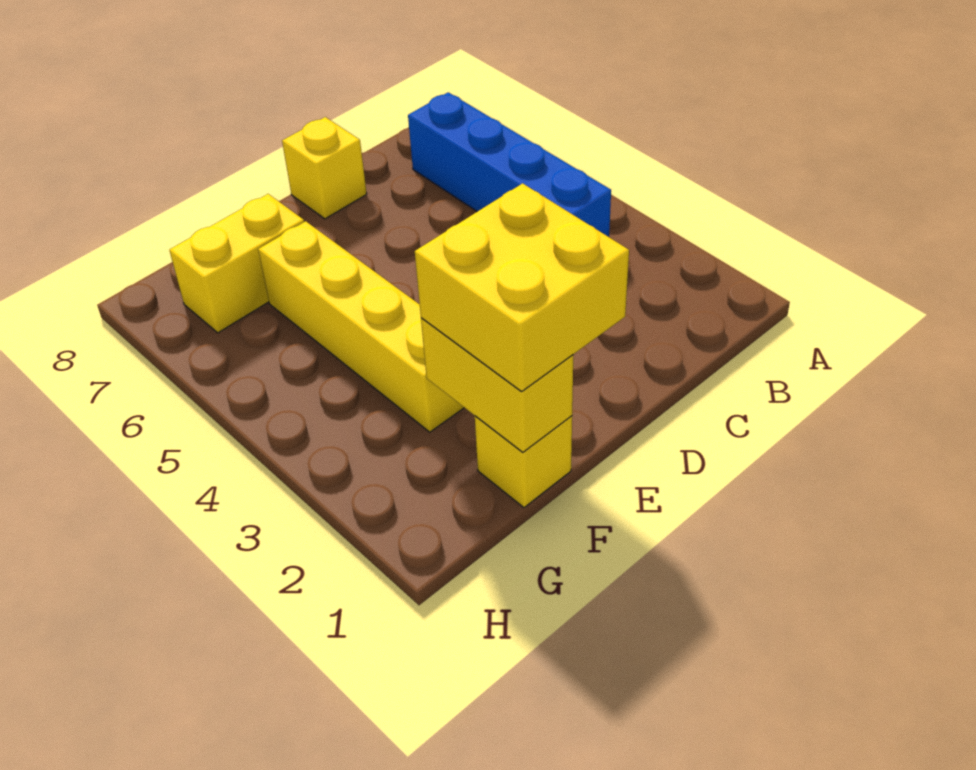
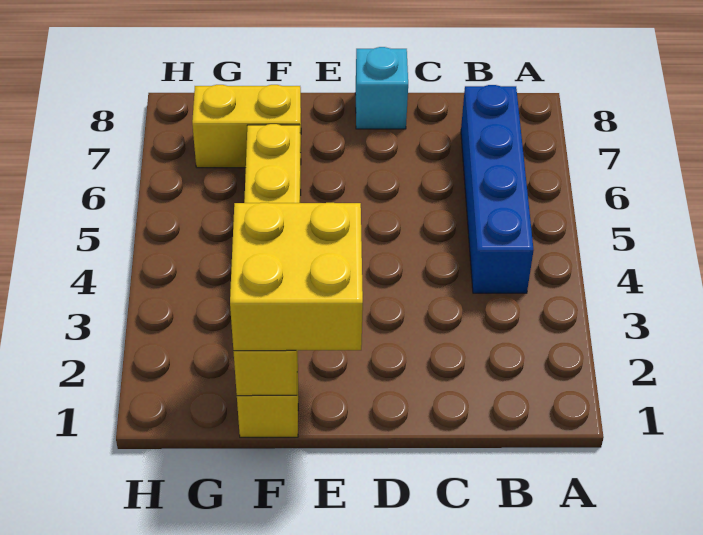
yellow brick D8 level 1 -> cyan brick D8 level 1

